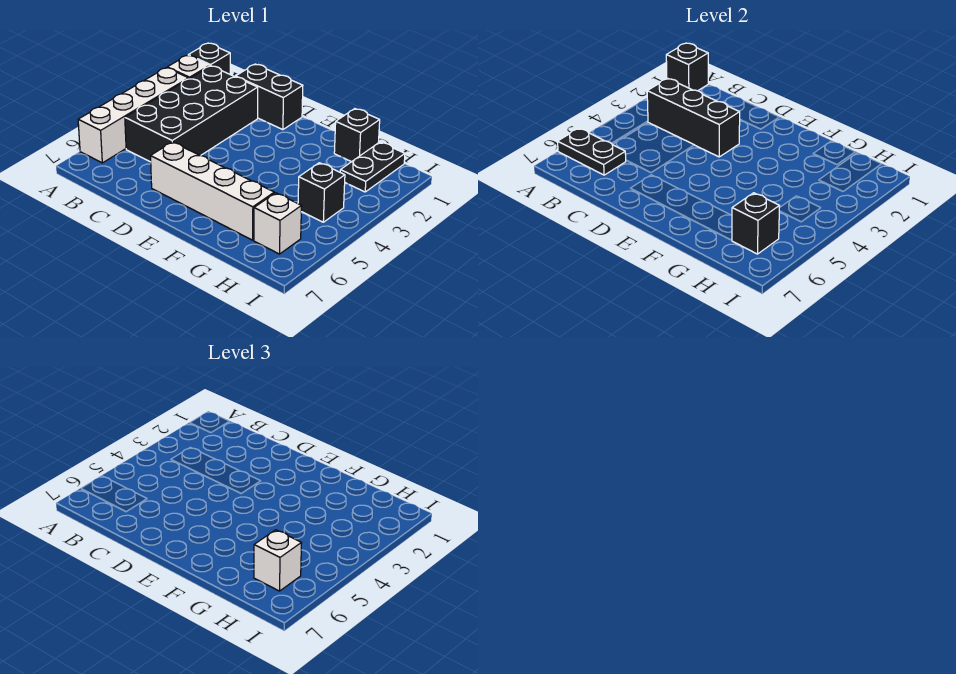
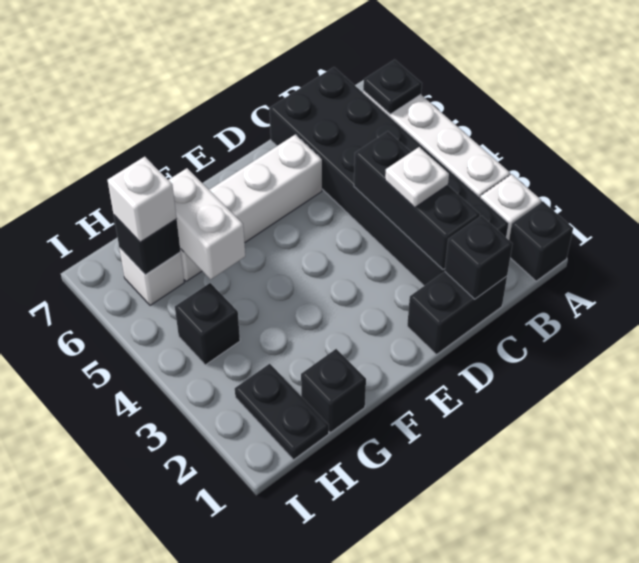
black brick A1 level 2 -> black brick C1 level 2
black plate A6:B6 level 2 -> black plate A6 level 2
black brick B2:C5 level 1 -> black brick B2:C7 level 1
black brick B3:D3 level 2 -> black brick C2:C4 level 2
none -> white plate C3 level 3
none -> white brick G5:G6 level 2

